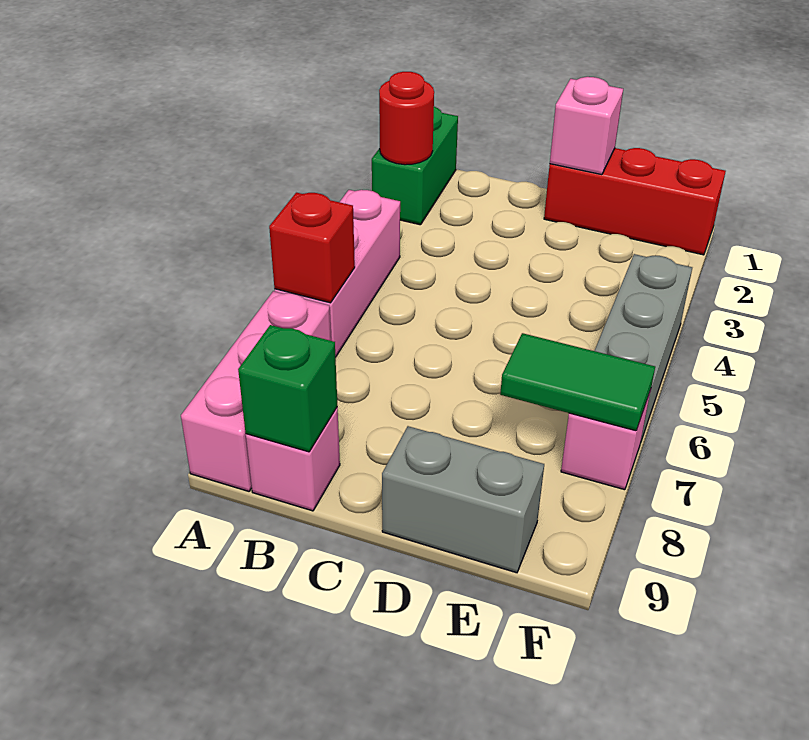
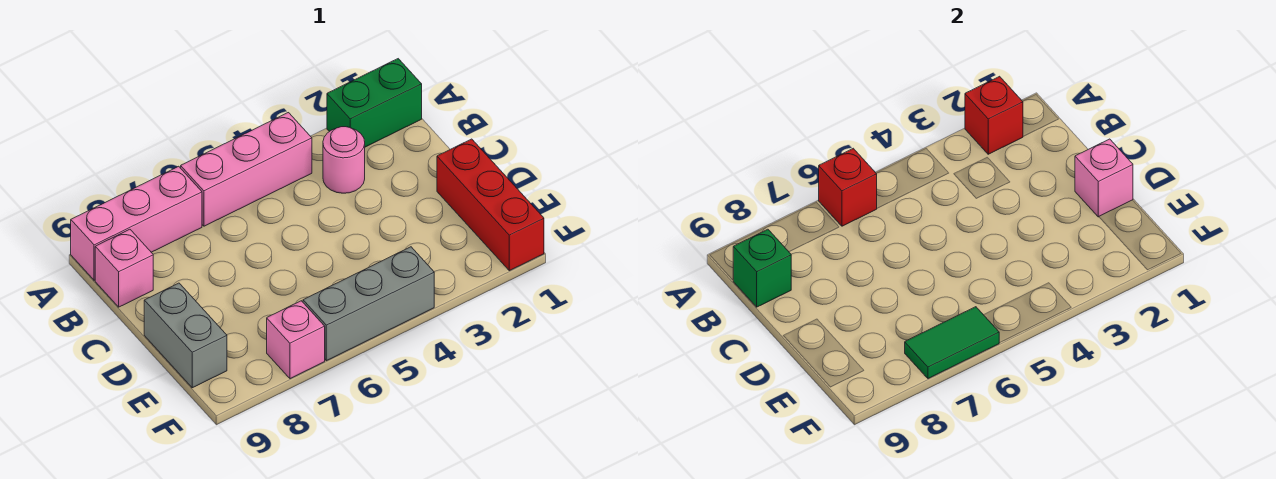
red round brick A2 level 2 -> red brick A2 level 2
none -> pink round brick B3 level 1
green tile E7:F7 level 2 -> green tile F6:F7 level 2

